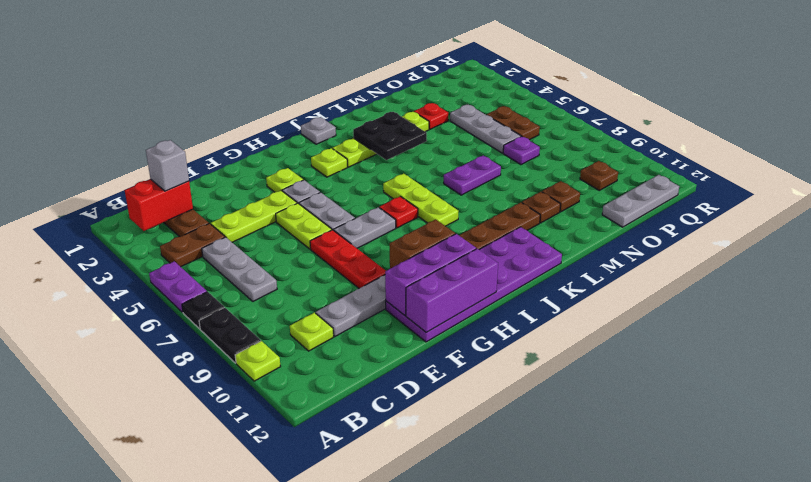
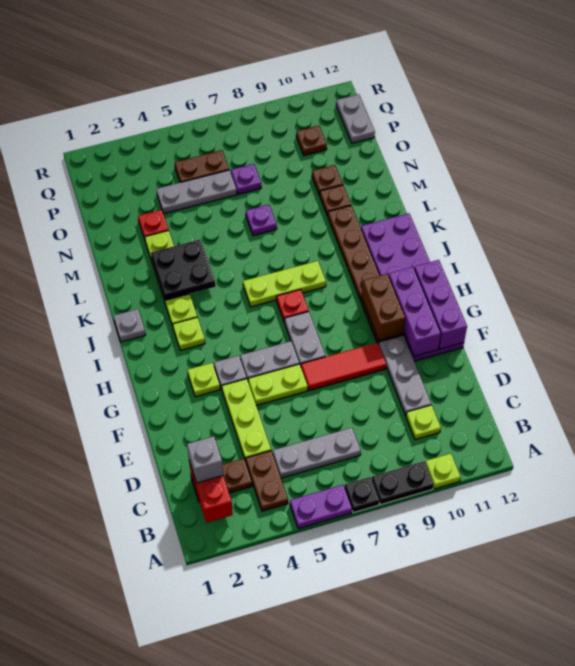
red plate F7:F9 level 1 -> red tile F7:F9 level 1
purple plate L7:M7 level 1 -> purple plate M7 level 1
grey plate O12:Q12 level 1 -> grey plate P12:Q12 level 1

